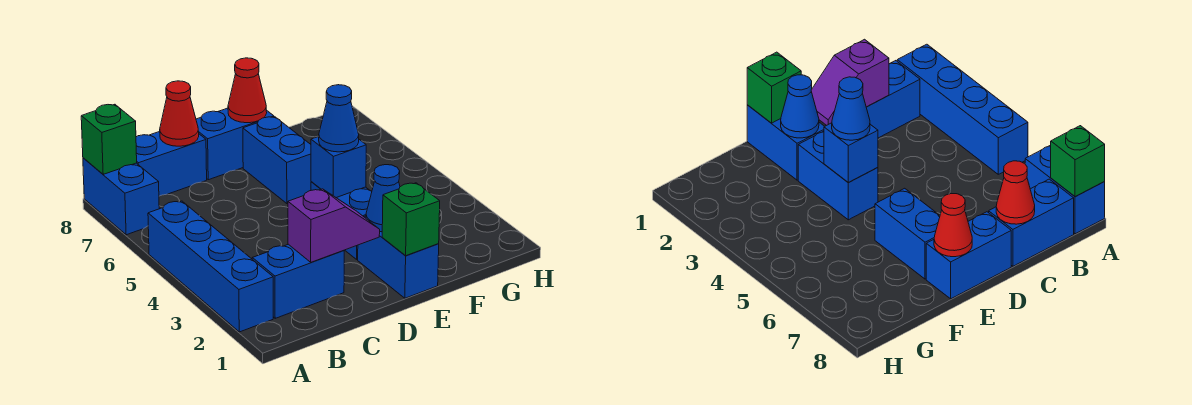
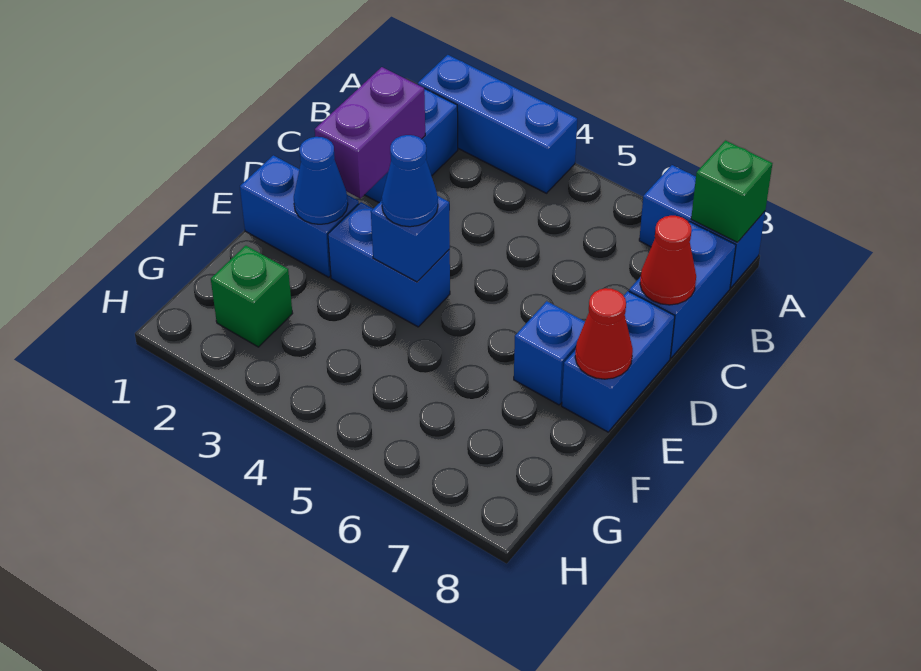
blue brick A2:A5 level 1 -> blue brick A2:A4 level 1
purple slope C2:D2 level 2 top C -> purple brick C2:D2 level 2
green brick E1 level 2 -> green brick G2 level 1
blue brick E6:E7 level 1 -> blue brick E7 level 1

